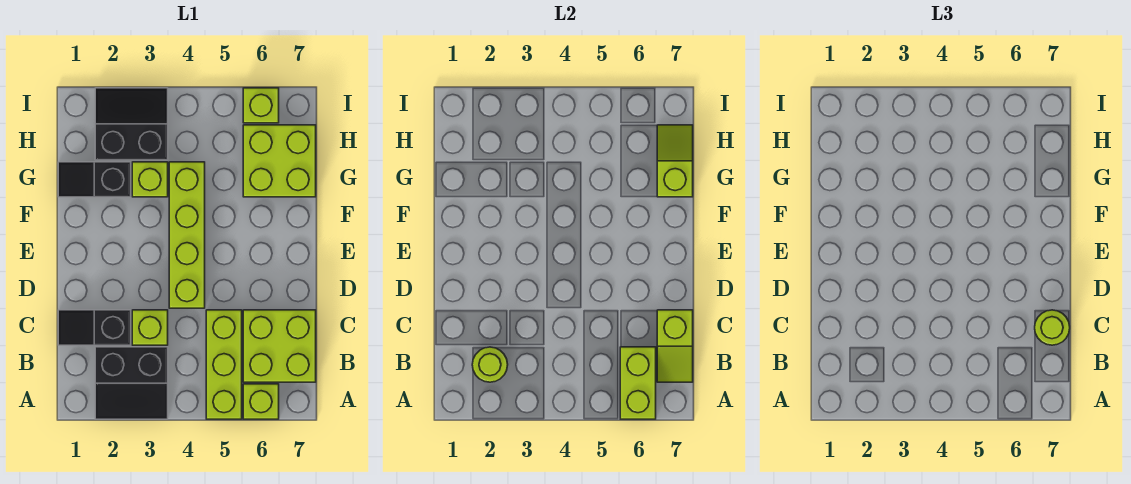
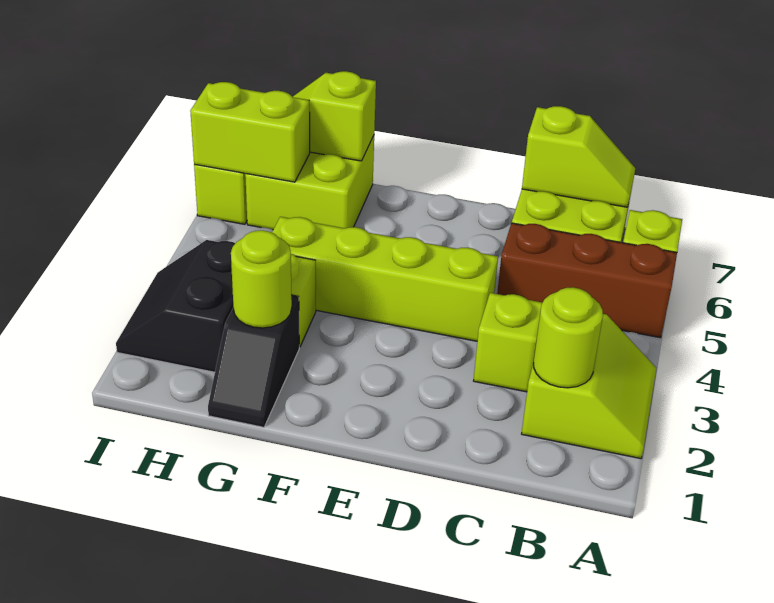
black slope A2:B3 level 1 top B -> lime slope A2:B3 level 1 top B
lime brick A5:C5 level 1 -> brown brick A5:C5 level 1
lime brick A6:B6 level 2 -> lime brick H6:I6 level 2
black slope C1:C2 level 1 top 2 -> none
lime round brick C7 level 3 -> lime round brick G2 level 2

